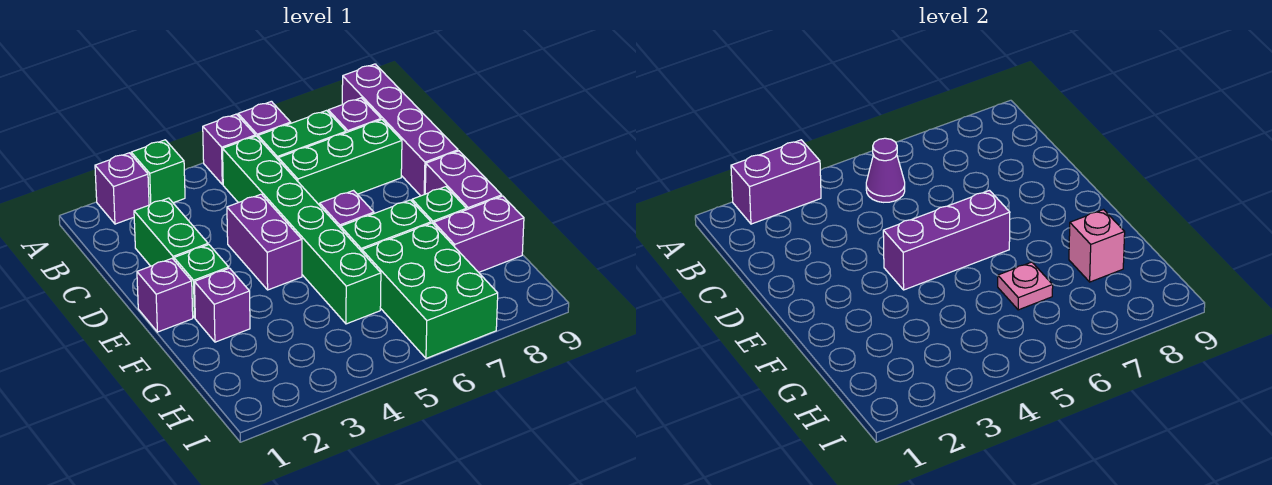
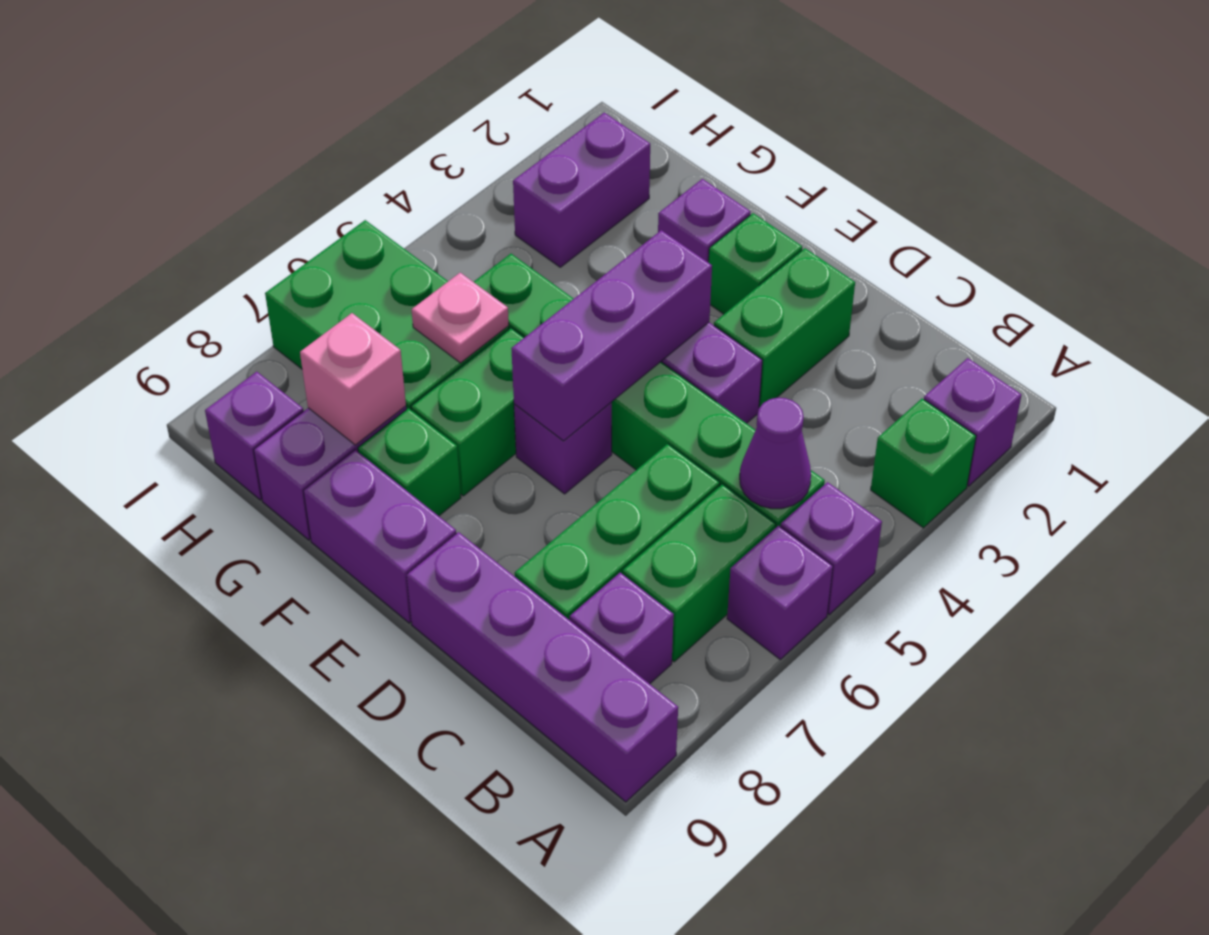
purple brick A2:A3 level 2 -> purple brick H2:H3 level 1
green brick C2:D2 level 1 -> green brick D2:D3 level 1
purple brick E1 level 1 -> purple brick H9 level 1

